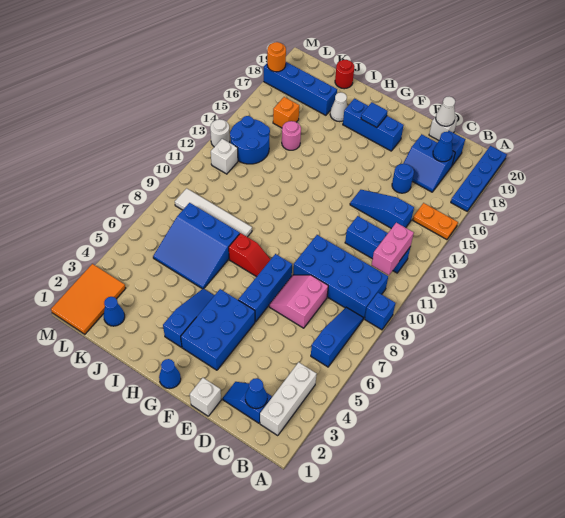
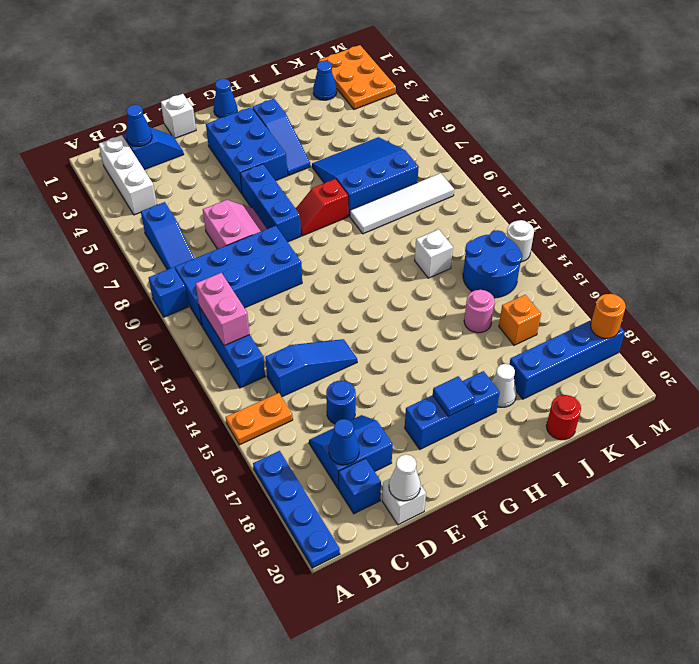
blue brick B12:D12 level 1 -> blue brick B11:B13 level 1
orange tile L1:M3 level 1 -> orange plate L1:M3 level 1
white brick L12 level 1 -> white brick J12 level 1

